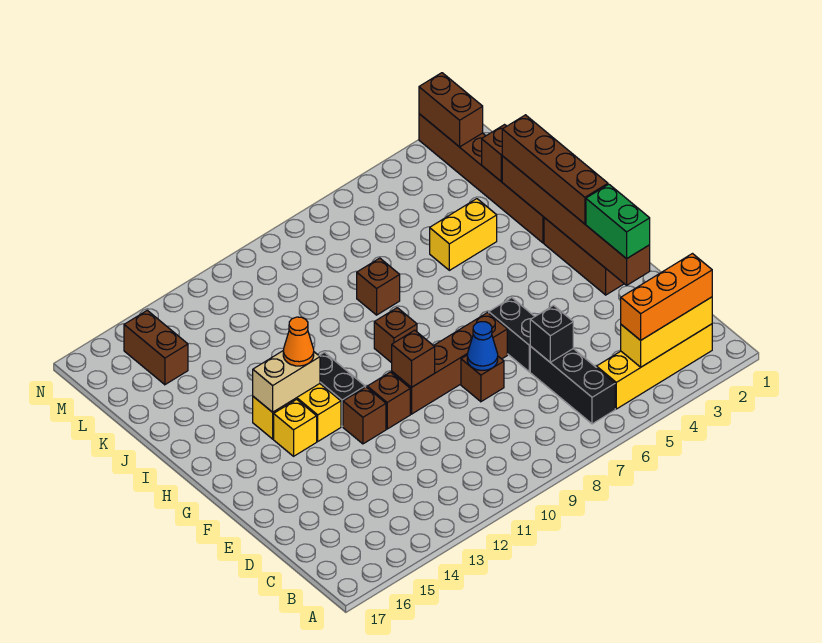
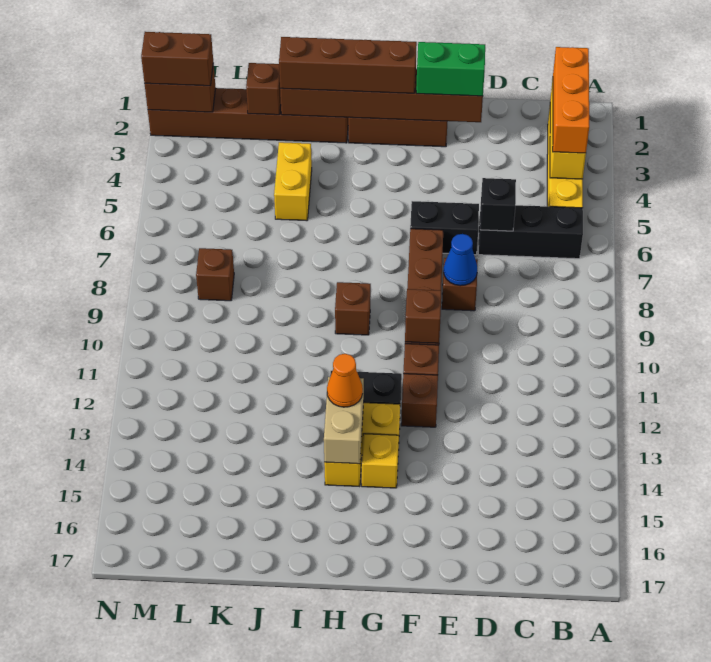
brown brick J8 level 1 -> brown brick L8 level 1
brown brick L15:M15 level 1 -> brown brick M2:N2 level 3

